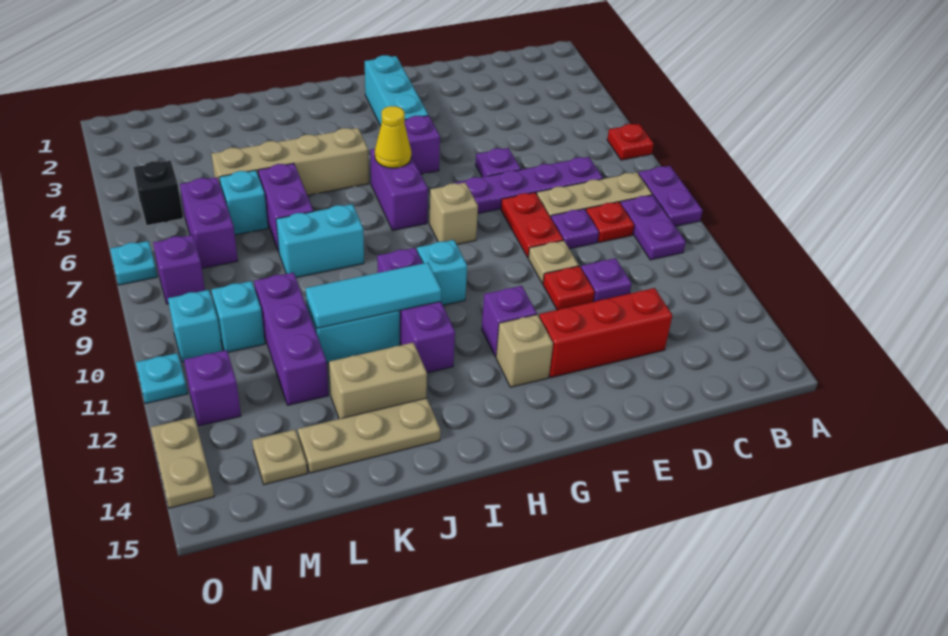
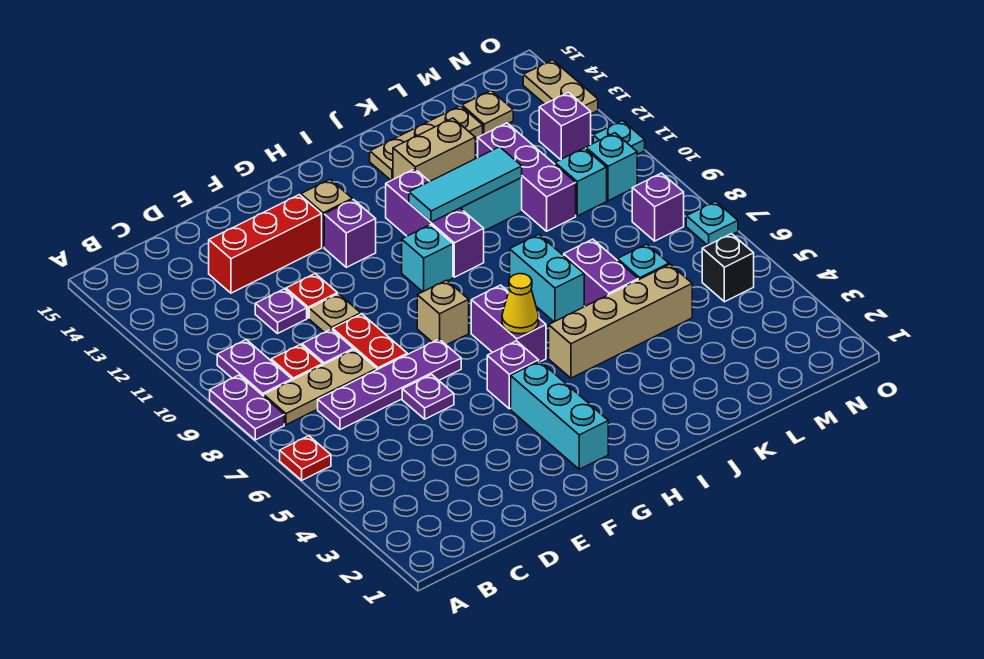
cyan brick J8:K8 level 1 -> cyan brick J7:J8 level 1
purple brick M6:M7 level 1 -> none

